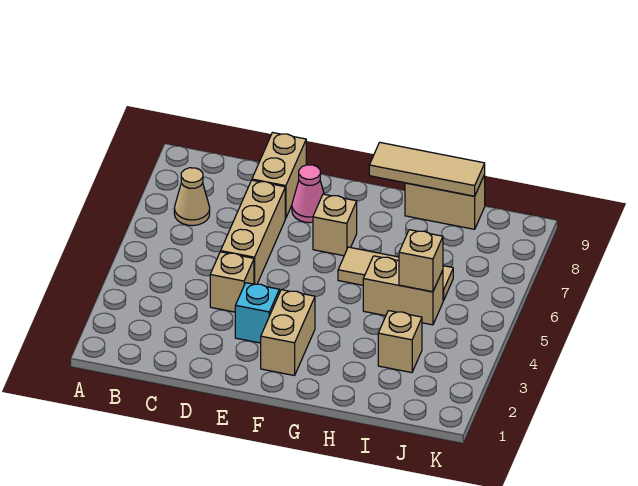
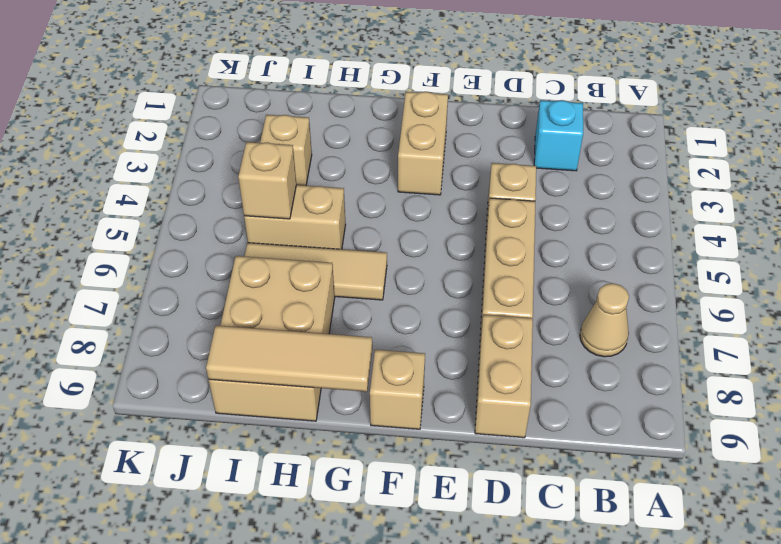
cyan brick E3 level 1 -> cyan brick C2 level 1
pink cone E8 level 1 -> none
tan brick F7 level 1 -> tan brick F9 level 1
tan brick H9:I9 level 1 -> tan brick H7:I9 level 1

